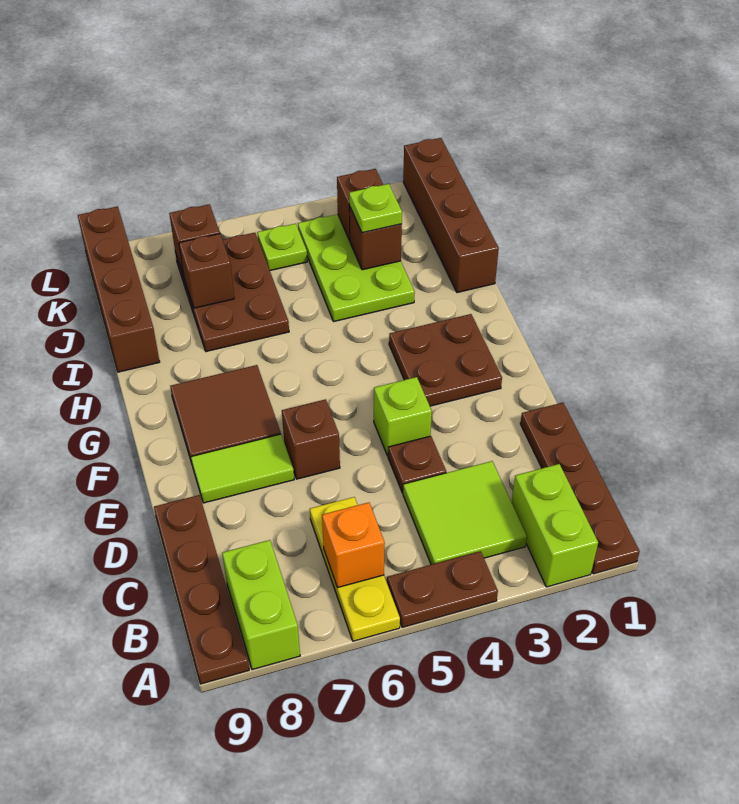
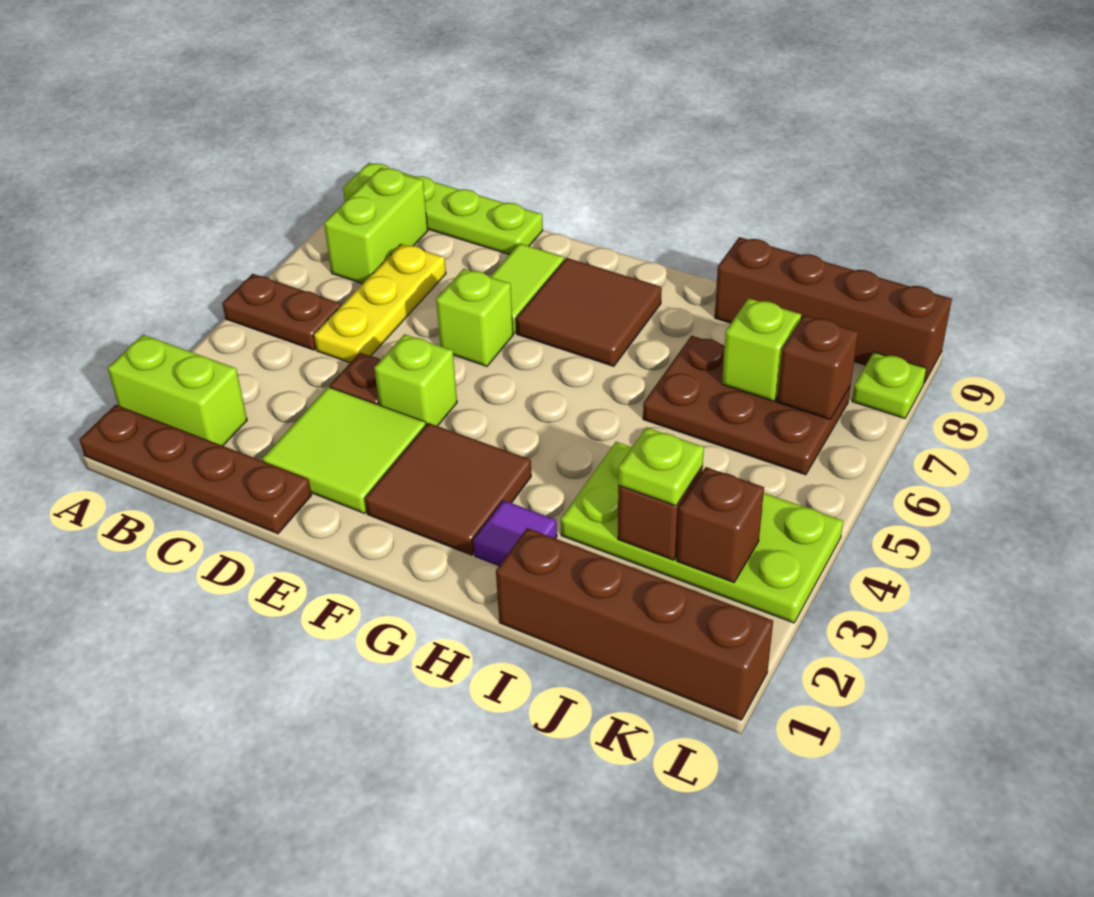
brown plate A4:A5 level 1 -> brown plate A5:B5 level 1
yellow plate A6:C6 level 1 -> yellow plate C5:C7 level 1
lime brick A8:B8 level 1 -> lime brick B7:B8 level 1
brown plate A9:D9 level 1 -> lime plate A9:D9 level 1
lime tile B3:C4 level 1 -> lime tile D2:E3 level 1
orange brick B6 level 2 -> none
brown brick E6 level 1 -> lime brick E6 level 1
brown plate F2:G3 level 1 -> brown tile F2:G3 level 1
none -> purple tile H2 level 1
lime plate I3:K4 level 1 -> lime plate I3:L4 level 1
brown brick J7 level 2 -> lime brick J7 level 2
lime plate K5 level 1 -> lime plate L8 level 1

